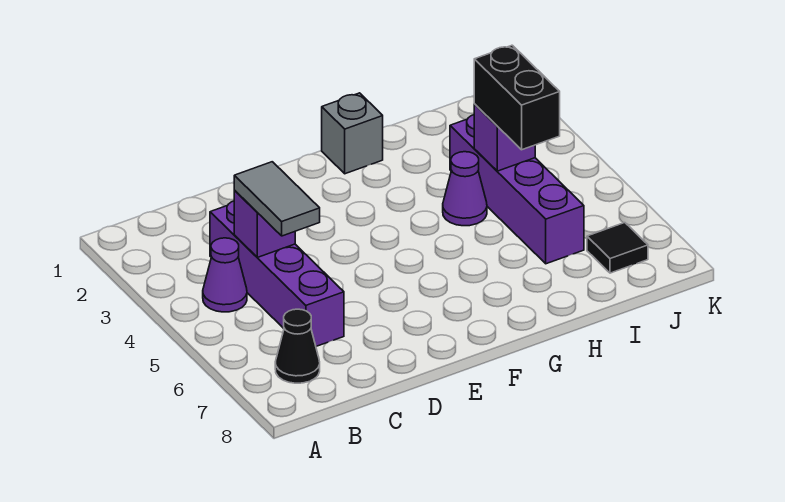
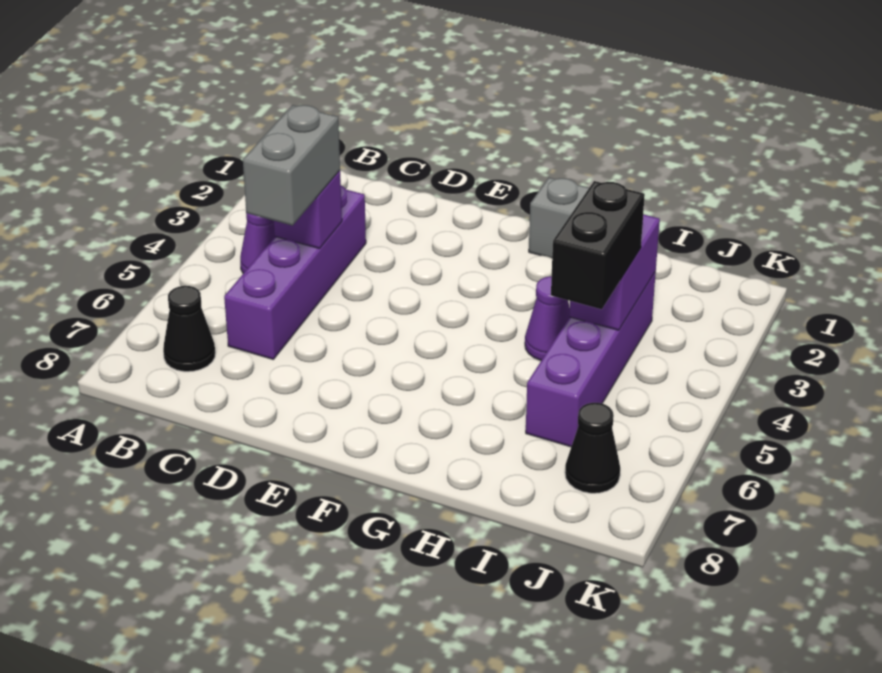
grey tile C4:C5 level 3 -> grey brick C4:C5 level 3
purple brick I4 level 2 -> purple brick I3:I4 level 2
black tile J7 level 1 -> black cone J7 level 1

